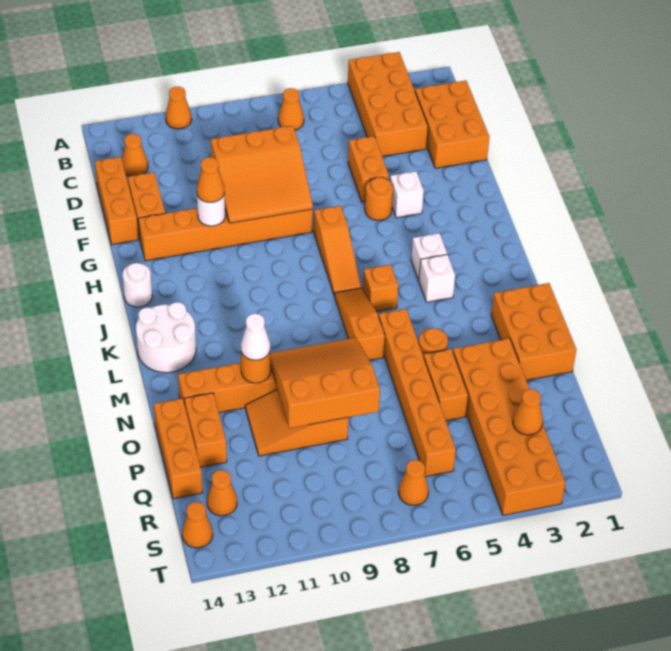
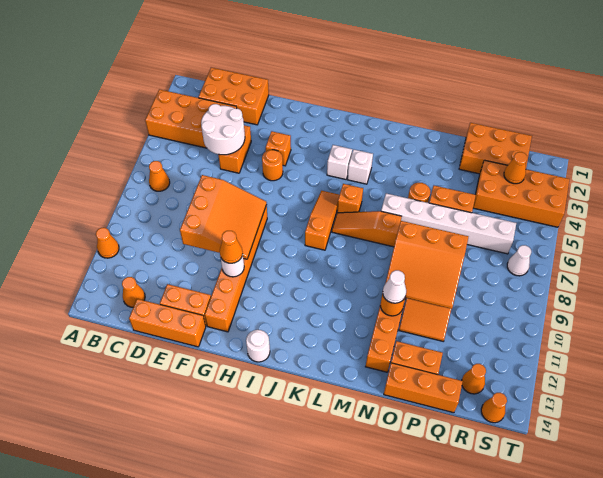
orange brick E5:F5 level 1 -> orange brick E4:E5 level 1
white brick G4 level 1 -> orange brick G4 level 1
orange slope H7:J7 level 1 top H -> orange slope J6:J8 level 1 top 8
white round brick K13:L14 level 1 -> white round brick D4:E5 level 2
orange brick M1:O2 level 1 -> orange brick P1:R2 level 1
orange brick M6:R6 level 1 -> white brick M6:R6 level 1
orange slope N8:P10 level 2 top P -> orange slope N8:P10 level 2 top 8
orange brick O3:T4 level 1 -> orange brick Q3:T4 level 1
orange cone S7 level 1 -> white cone S7 level 1

